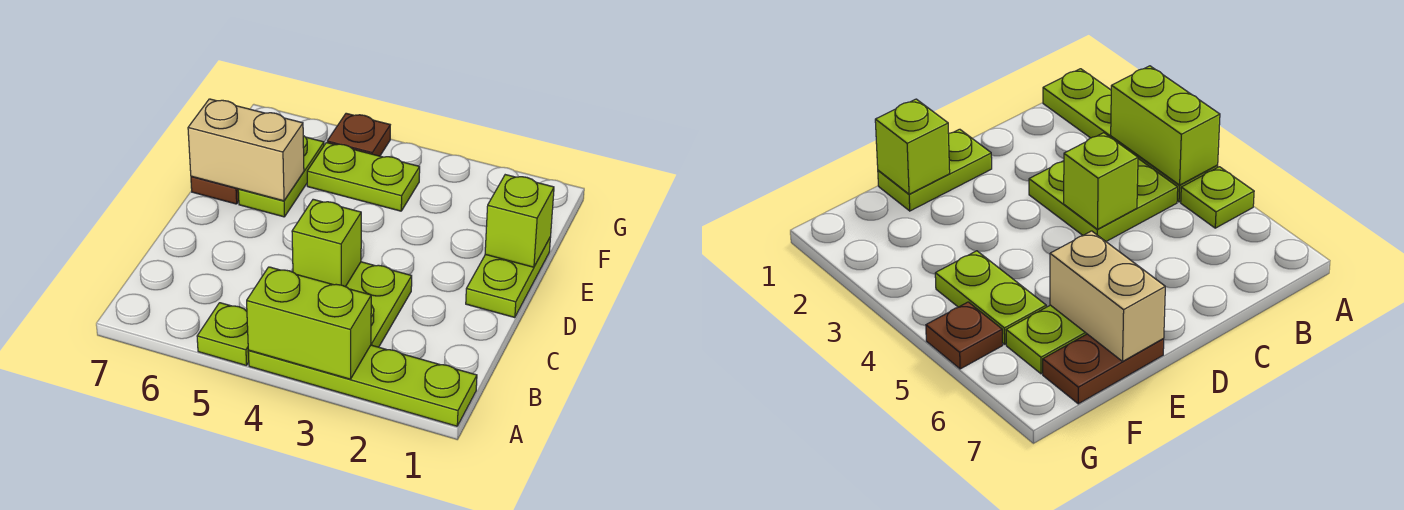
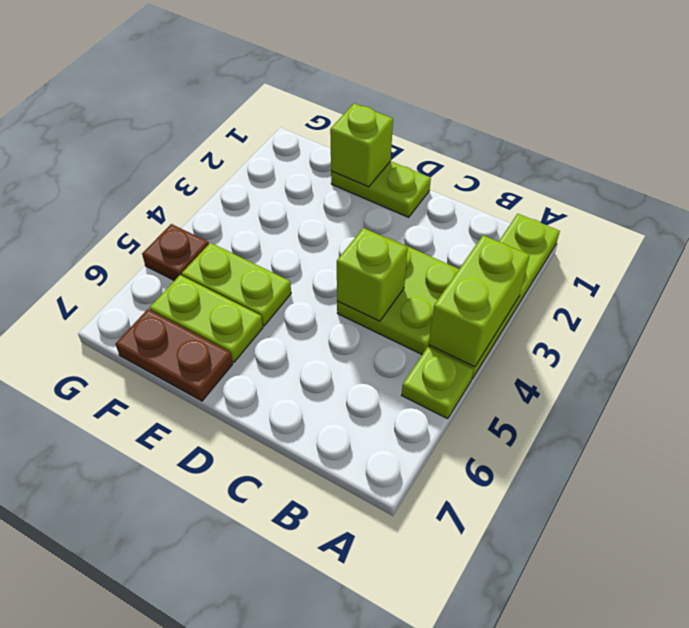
tan brick E6:E7 level 2 -> none
lime plate F4:F5 level 1 -> lime plate E5:F5 level 1

